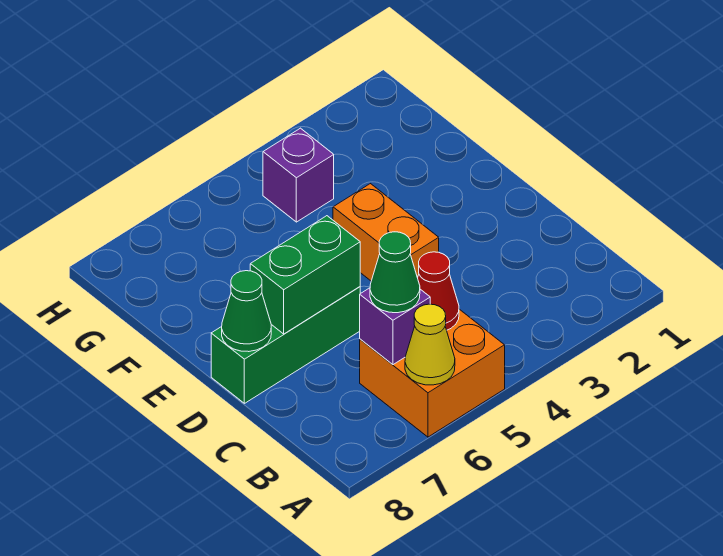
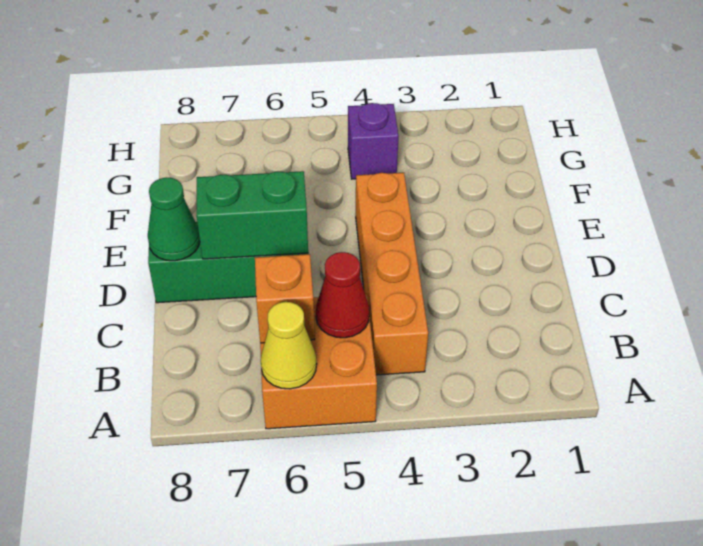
purple brick B6 level 2 -> orange brick B6 level 2
green cone B6 level 3 -> none
orange brick D4:E4 level 1 -> orange brick B4:E4 level 1

